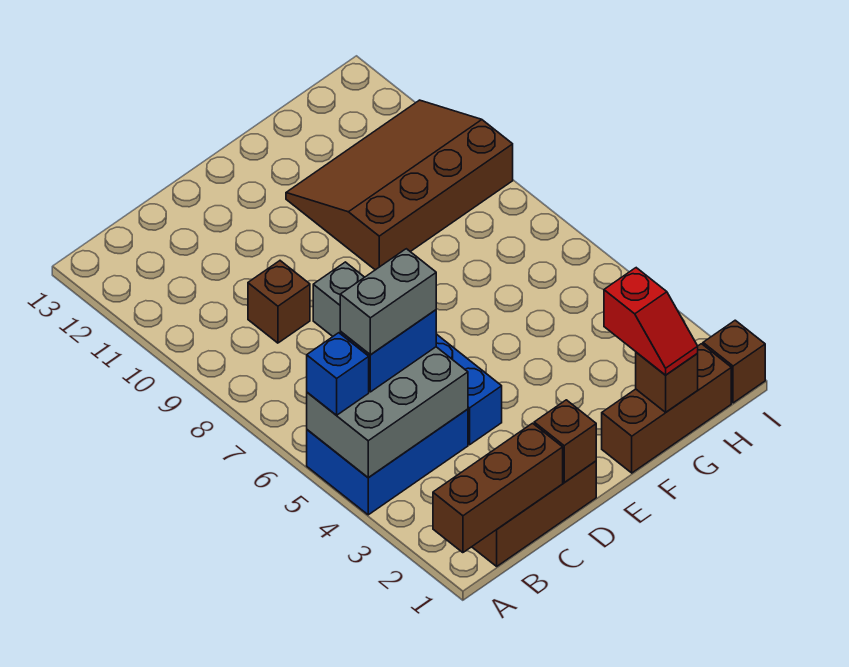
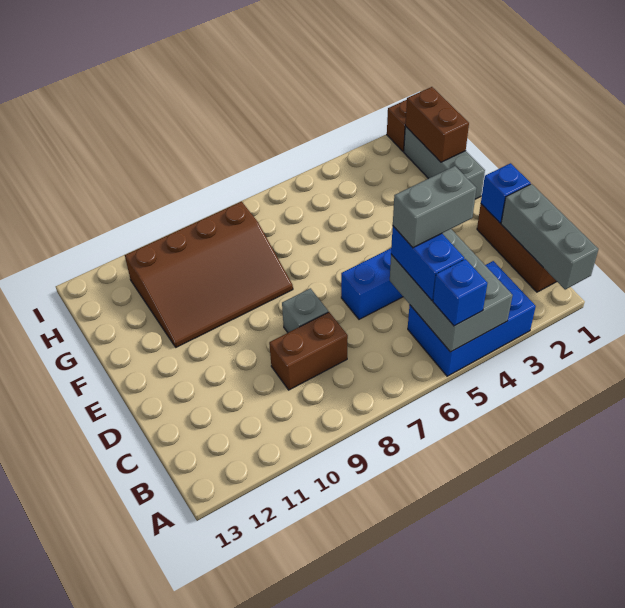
brown brick A1:C1 level 2 -> grey brick A1:C1 level 2
blue brick A4:C5 level 1 -> blue brick A3:B5 level 1
grey brick B5:C5 level 4 -> grey brick C4:C5 level 4
brown brick C9 level 1 -> brown brick C8:C9 level 1
brown brick D1 level 2 -> blue brick D1 level 2
brown brick F1:H1 level 1 -> grey brick F1:H1 level 1
brown slope F9:I11 level 1 top 9 -> brown slope F8:H11 level 1 top H
brown brick G1 level 2 -> brown brick G1:H1 level 2
red slope G1:G2 level 3 top 2 -> none

